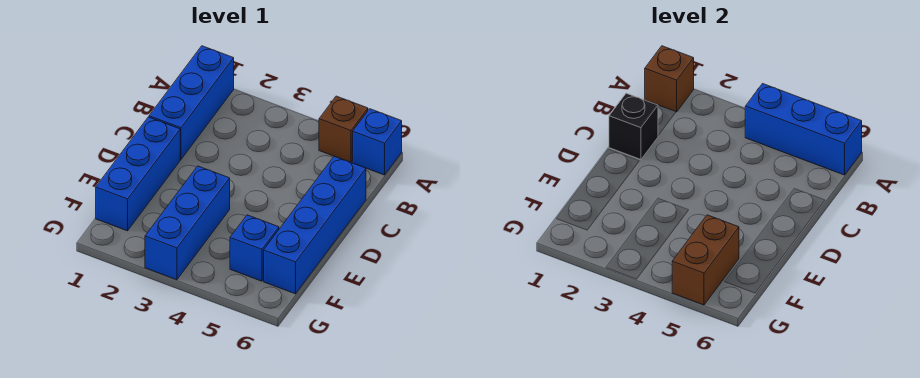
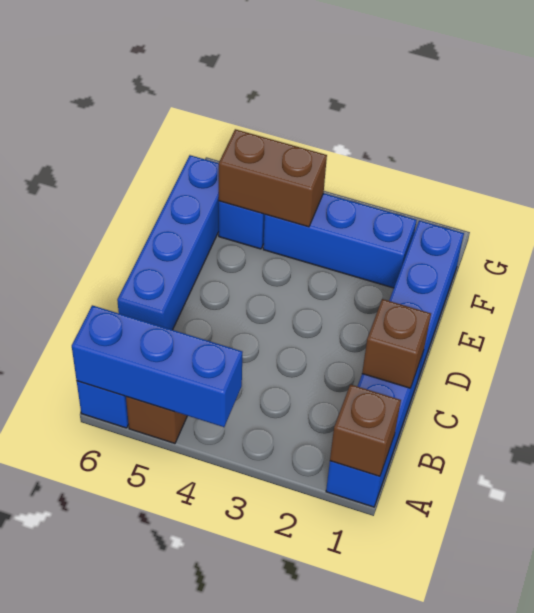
black brick C1 level 2 -> brown brick C1 level 2
blue brick E3:G3 level 1 -> blue brick F2:F4 level 1
brown brick F5:G5 level 2 -> brown brick F4:F5 level 2

